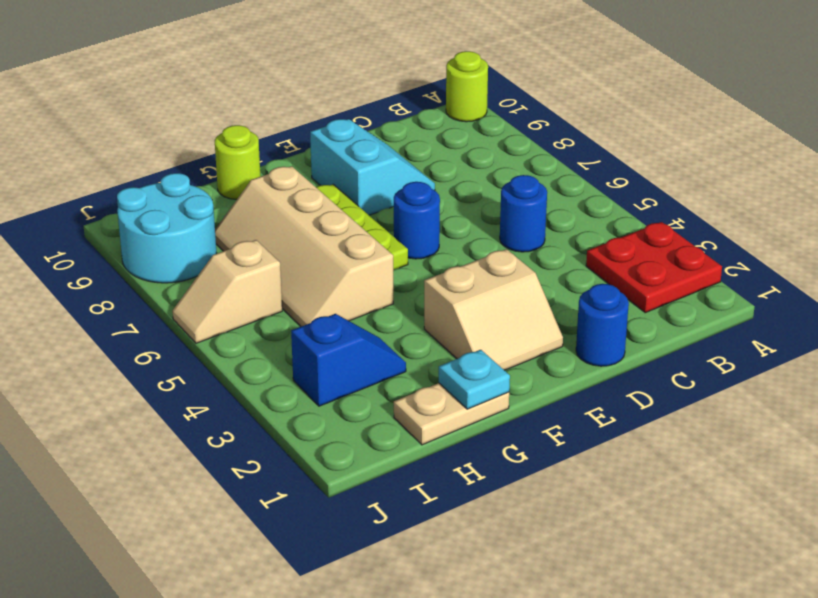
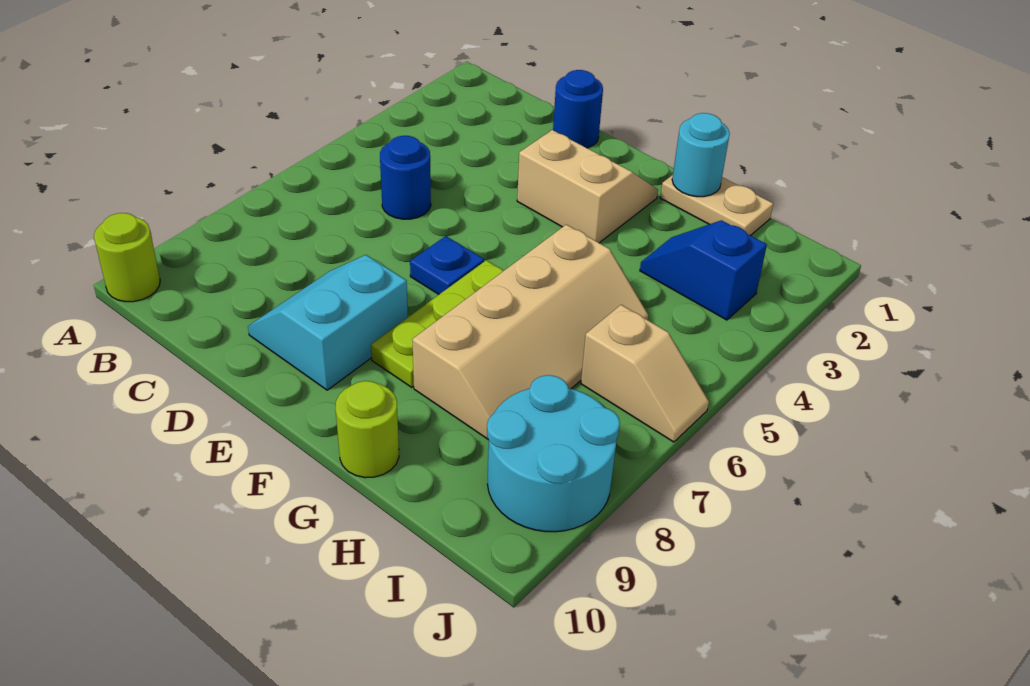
red plate A2:B3 level 1 -> none
blue round brick E6 level 1 -> blue plate E6 level 1
cyan plate G1 level 2 -> cyan round brick G1 level 2

